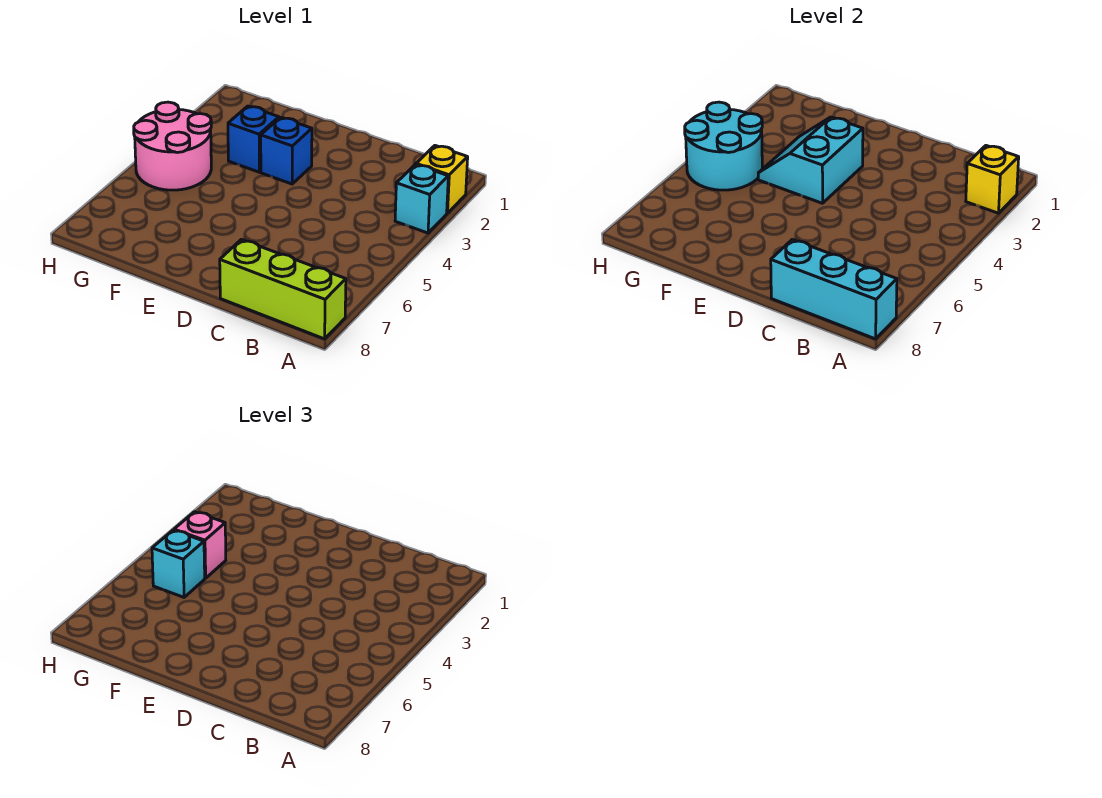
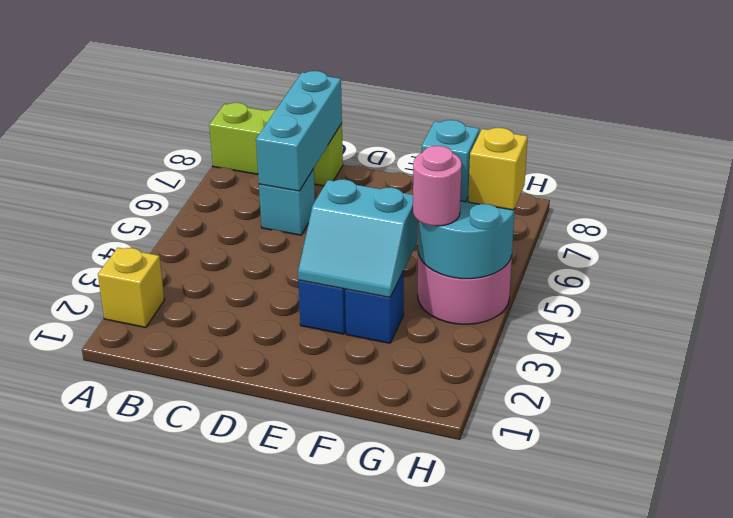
yellow brick A2 level 2 -> yellow brick H5 level 3
cyan brick A3 level 1 -> cyan brick C6 level 1
cyan brick A8:C8 level 2 -> cyan brick C6:C8 level 2
cyan slope E3:F4 level 2 top E -> cyan slope E3:F4 level 2 top 4
pink brick G4 level 3 -> pink round brick G4 level 3

